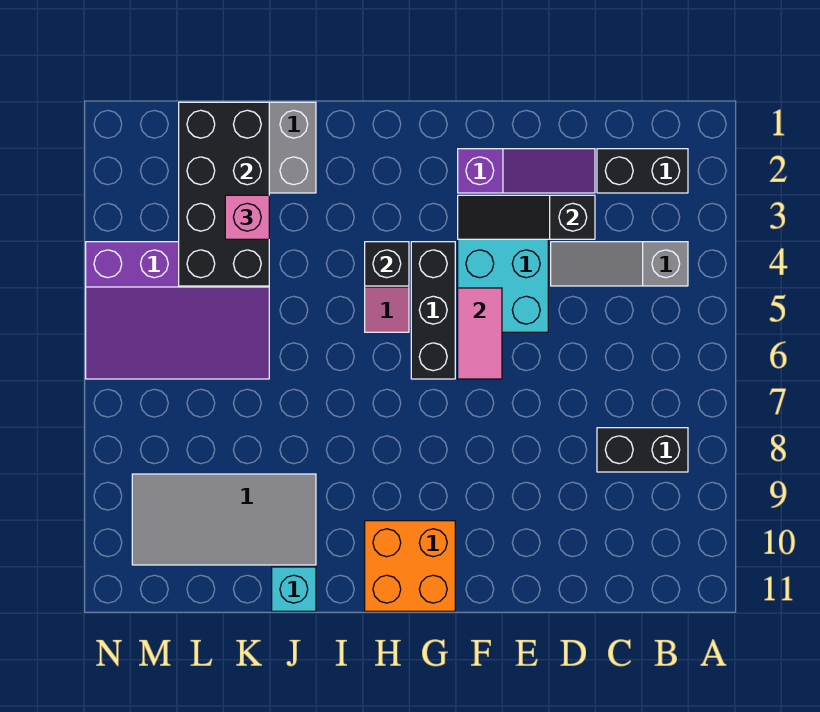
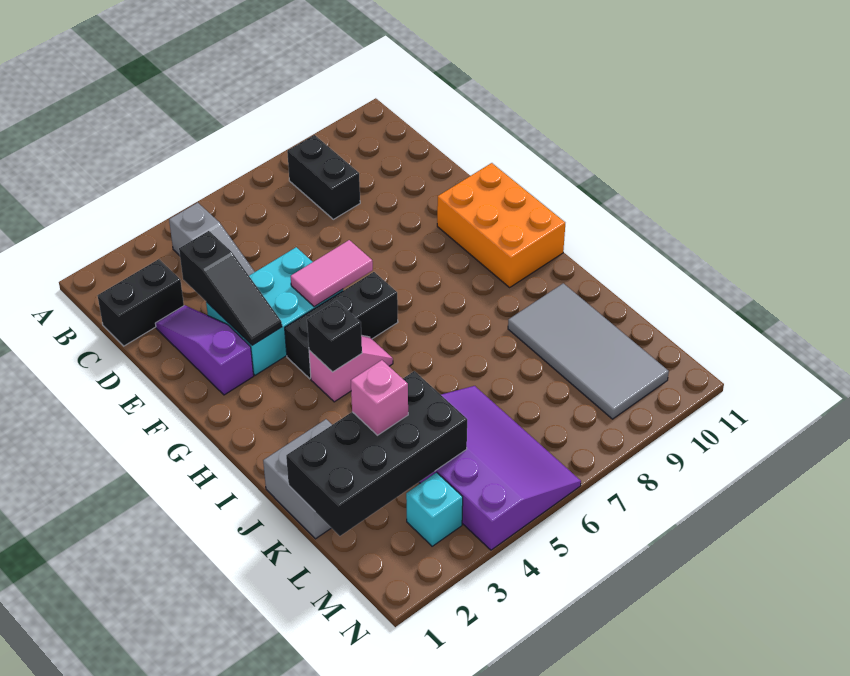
black brick B2:C2 level 1 -> black brick C1:C2 level 1
orange brick G10:H11 level 1 -> orange brick F10:H11 level 1
cyan brick J11 level 1 -> cyan brick M3 level 1

